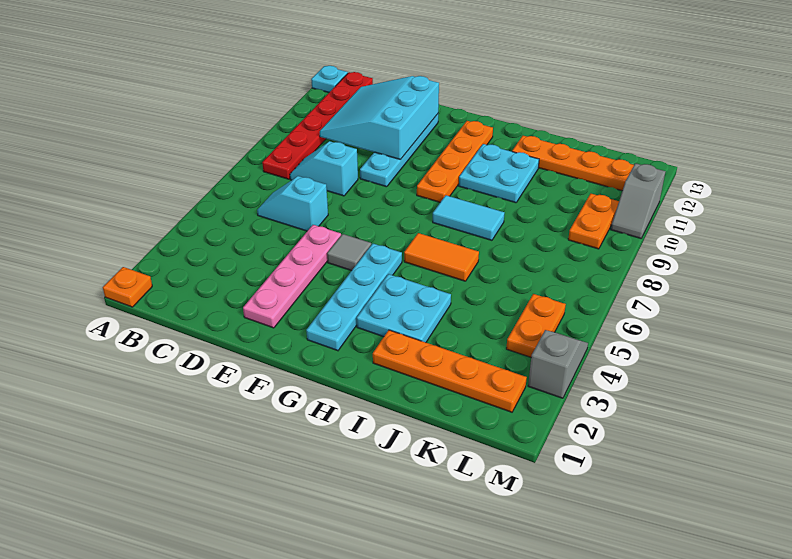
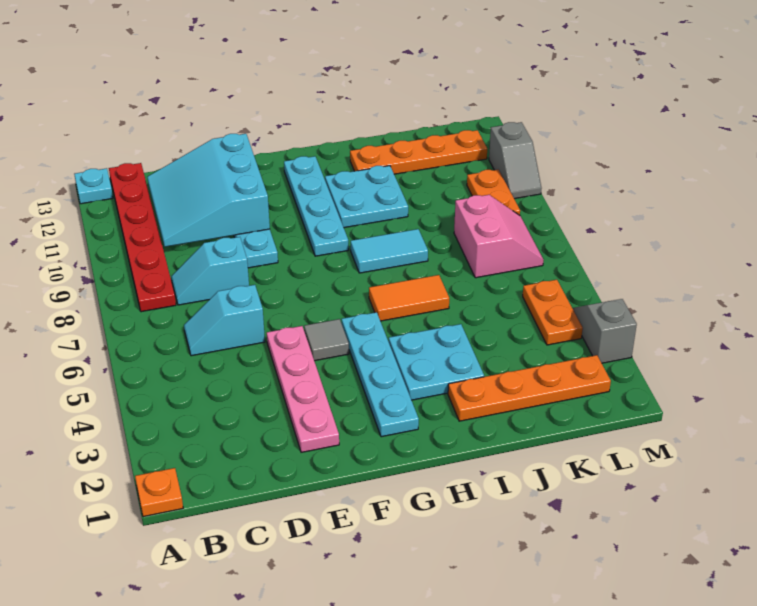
orange plate G9:G12 level 1 -> cyan plate G9:G12 level 1
none -> pink slope K7:L8 level 1 top K

